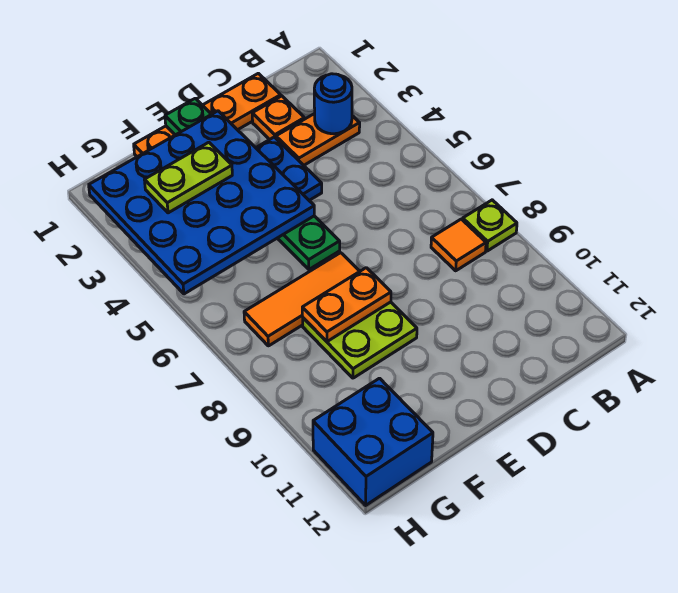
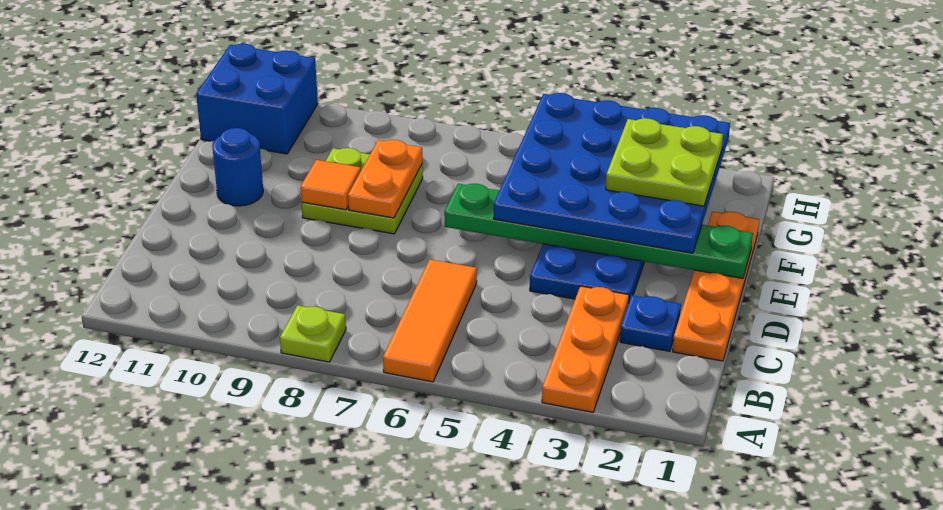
orange plate B3:C3 level 1 -> orange plate A3:C3 level 1
blue round brick B3 level 2 -> blue round brick E11 level 1
orange tile B8 level 1 -> orange tile E9 level 2
orange plate C2 level 1 -> blue plate C2 level 1
orange tile E7:G7 level 1 -> orange tile A6:C6 level 1
lime plate F3:G3 level 4 -> lime plate F2:G3 level 4

